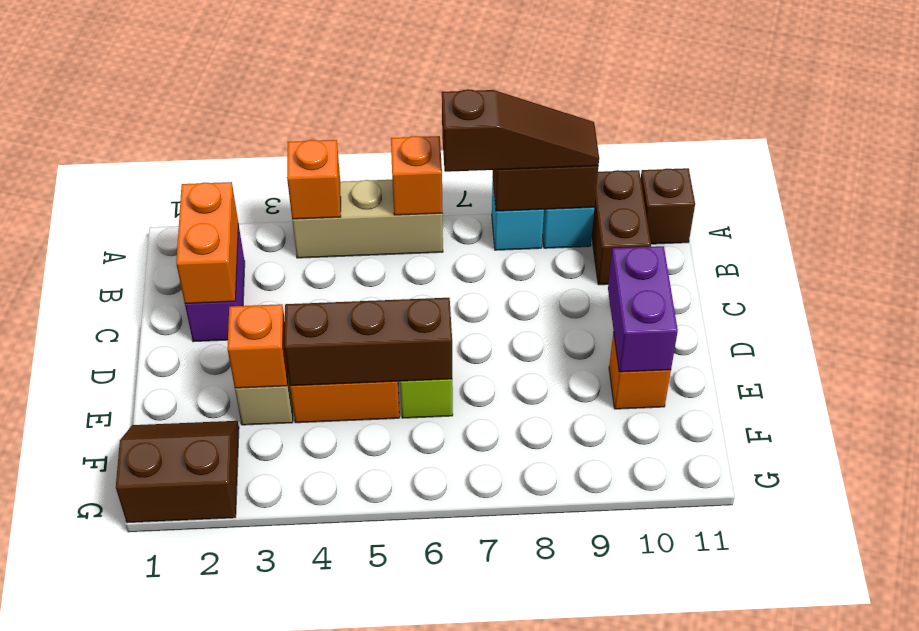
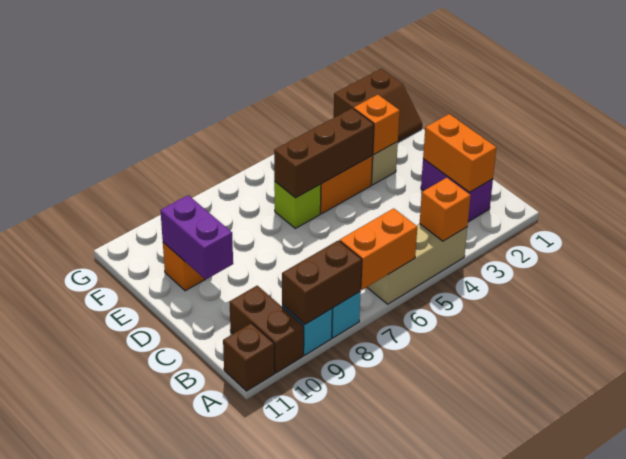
orange brick A6 level 2 -> orange brick A6:A7 level 2
brown slope A7:A9 level 3 top 7 -> none

